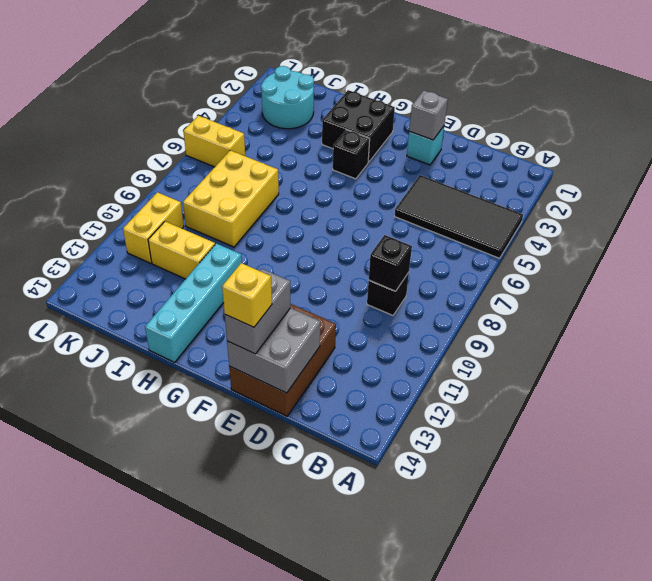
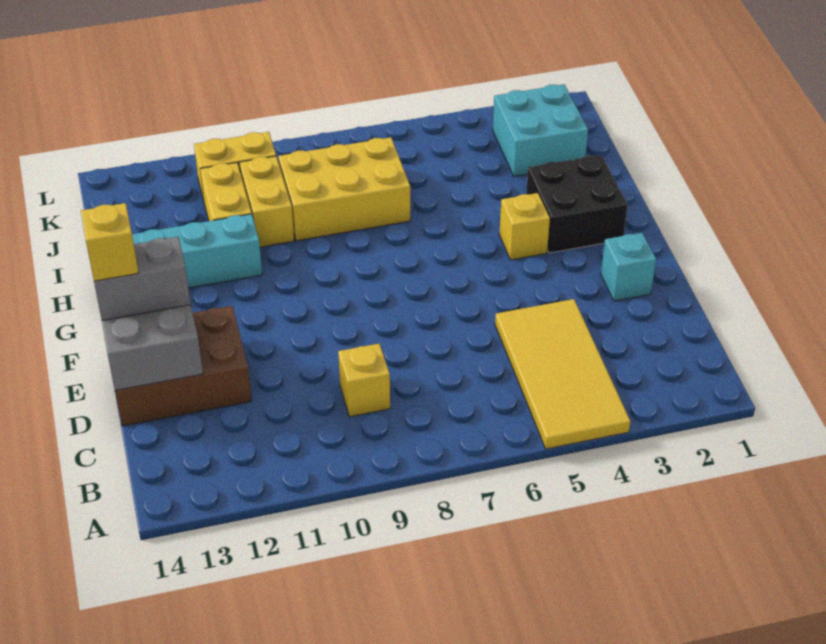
black tile A4:D5 level 1 -> yellow tile A4:D5 level 1
black brick C9 level 1 -> yellow brick C9 level 1
black brick C9 level 2 -> none
grey brick E2 level 2 -> none
black brick G4 level 1 -> yellow brick G4 level 1
cyan round brick J2:K3 level 1 -> cyan brick J2:K3 level 1
yellow brick K6:L6 level 1 -> yellow brick I10:J10 level 1

